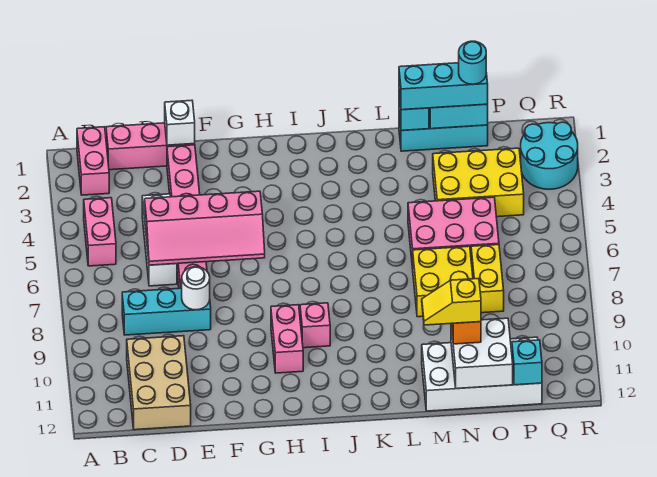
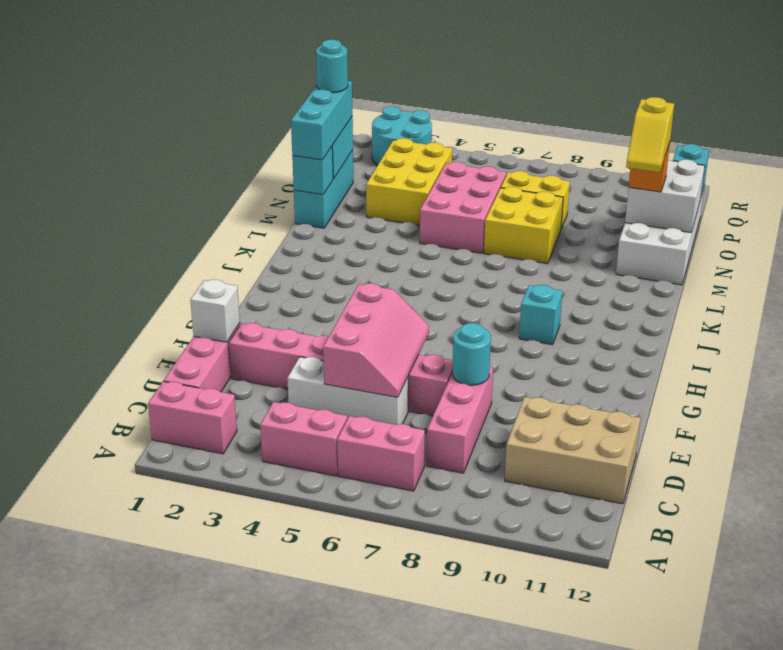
cyan brick C8:E8 level 1 -> pink brick C8:E8 level 1
pink slope D5:G6 level 2 top 5 -> pink slope D5:F6 level 2 top 5
white round brick E8 level 2 -> cyan round brick E8 level 2
pink brick H9:H10 level 1 -> pink brick B6:B7 level 1
pink brick I9 level 1 -> cyan brick I9 level 1

